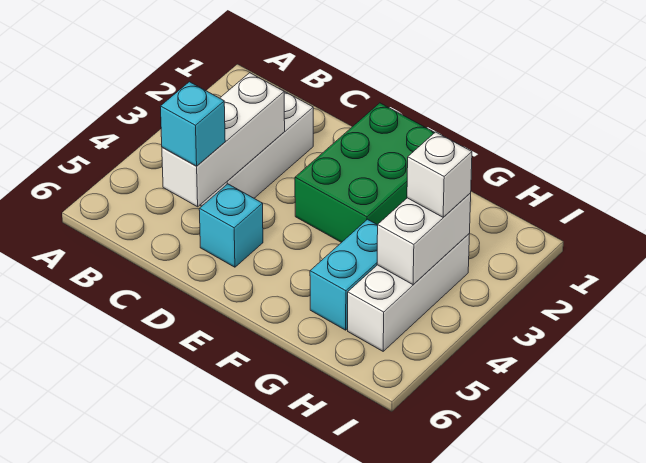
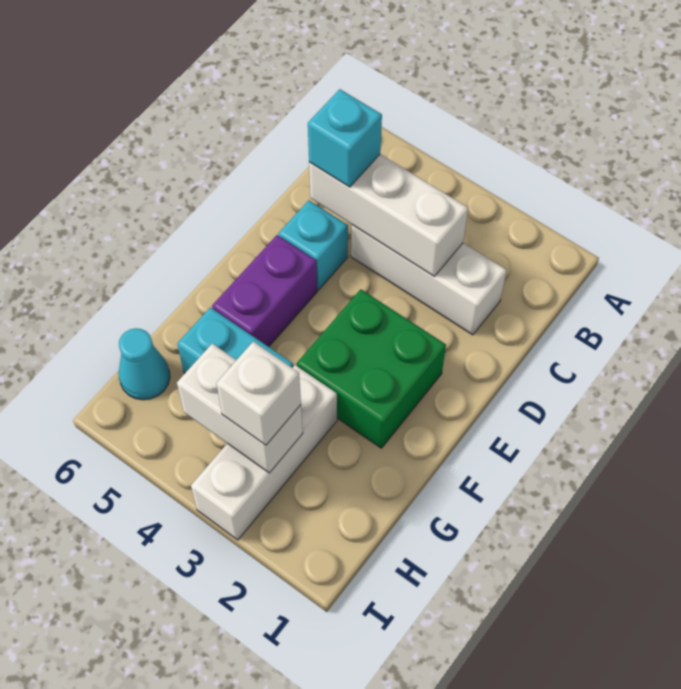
green brick E1:F3 level 1 -> green brick E2:F3 level 1
none -> purple brick E5:F5 level 1
white brick H3:H5 level 1 -> white brick G3:I3 level 1
none -> cyan cone H6 level 1

